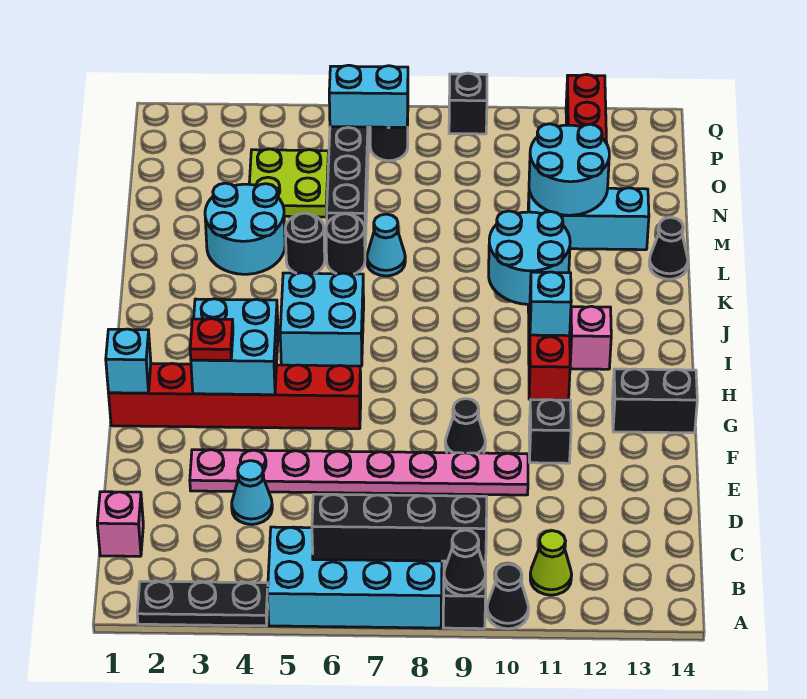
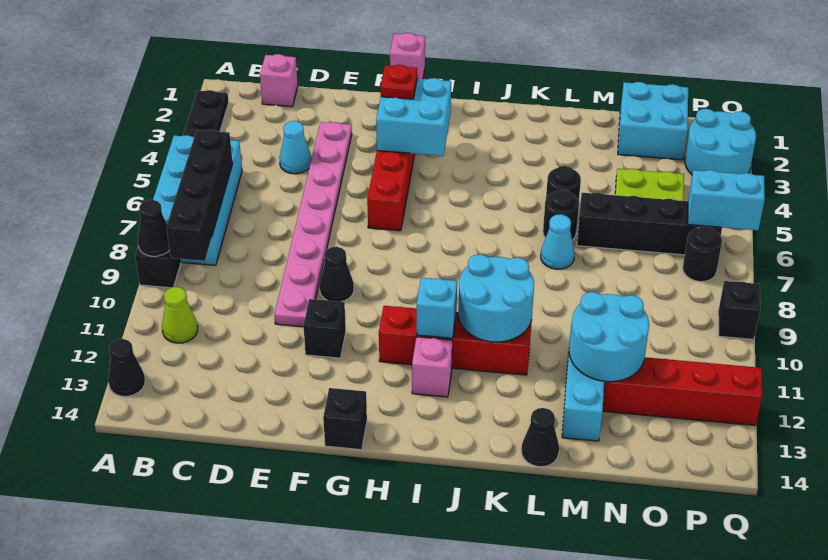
black cone A10 level 1 -> black cone A13 level 1
cyan brick G1 level 2 -> pink brick G1 level 2
black brick G13:G14 level 1 -> black brick G14 level 1
cyan brick I5:J6 level 1 -> cyan brick N1:O2 level 1
cyan round brick L3:M4 level 1 -> cyan round brick P2:Q3 level 1
cyan brick P6:P7 level 2 -> cyan brick P6:Q6 level 2

